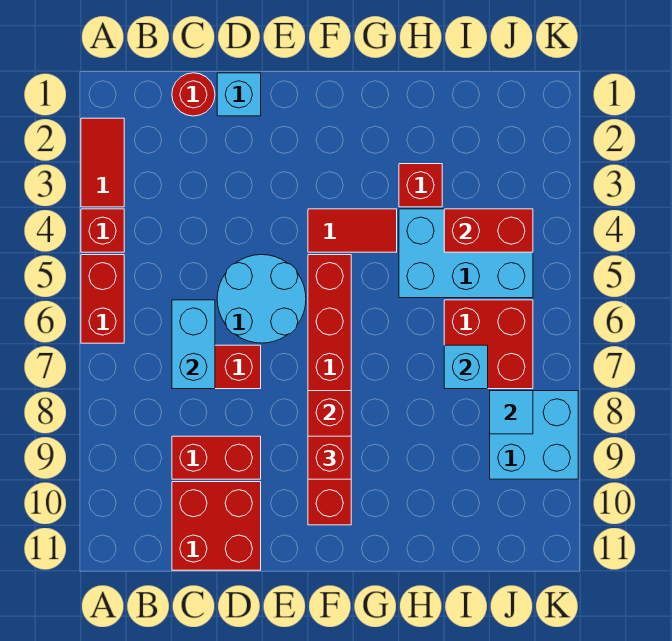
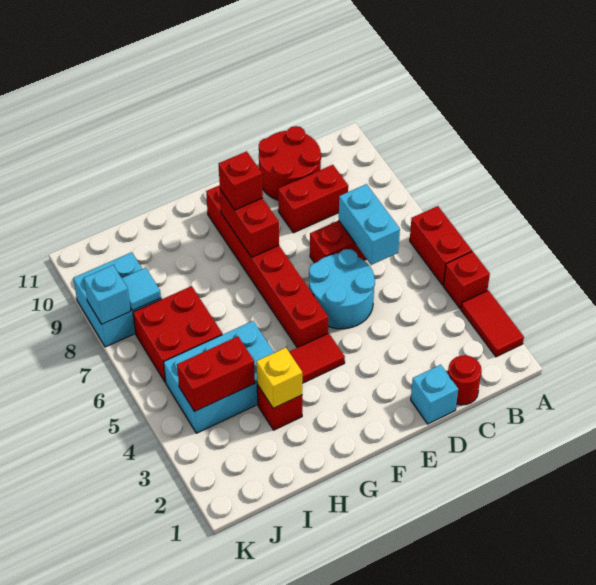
red brick C10:D11 level 1 -> red round brick C10:D11 level 1
none -> yellow brick H3 level 2
cyan brick I7 level 2 -> cyan brick K8 level 2

